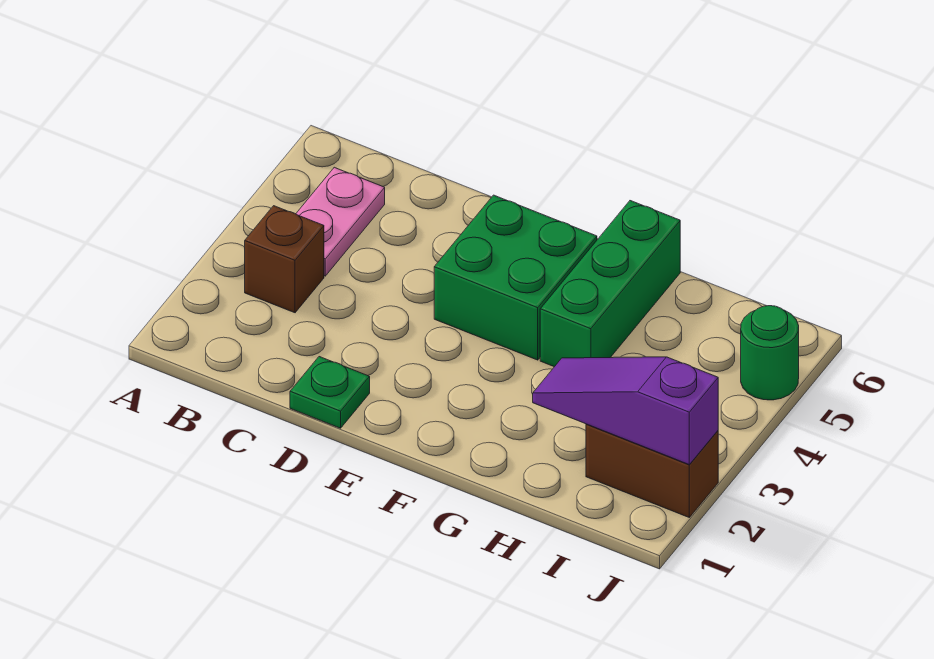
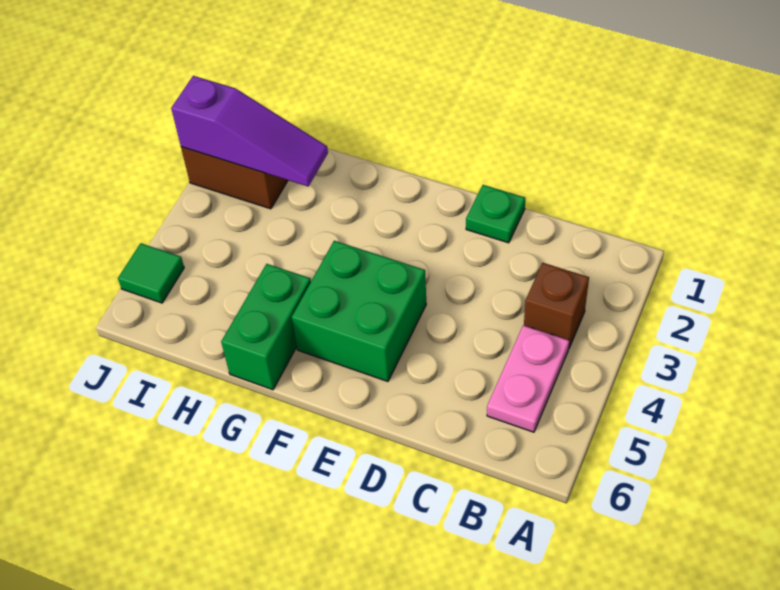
green brick G4:G6 level 1 -> green brick G5:G6 level 1
green round brick J5 level 1 -> green tile J5 level 1

